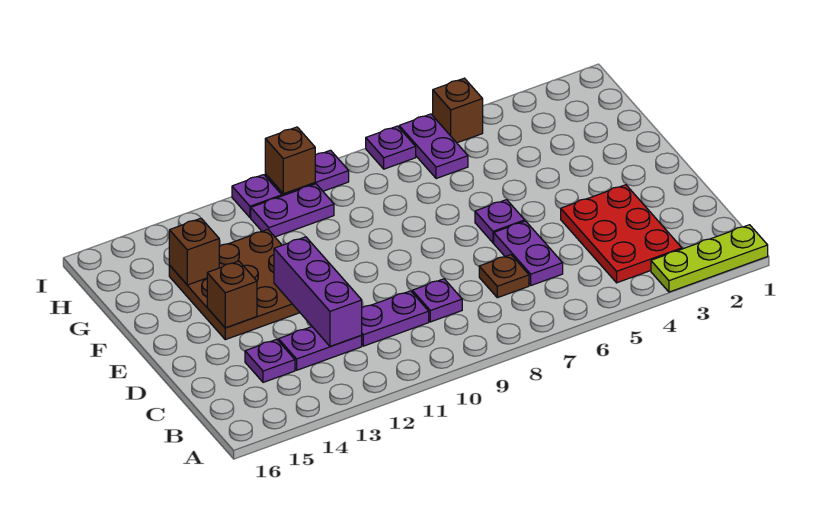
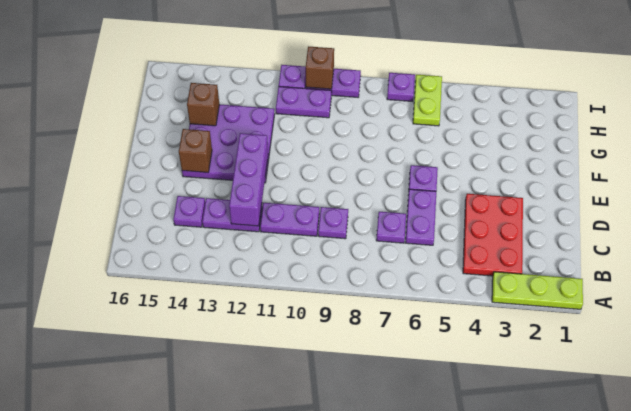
brown plate C7 level 1 -> purple plate C7 level 1
brown plate E12:G14 level 1 -> purple plate E12:G14 level 1
purple plate H6:I6 level 1 -> lime plate H6:I6 level 1
brown brick I5 level 1 -> none

